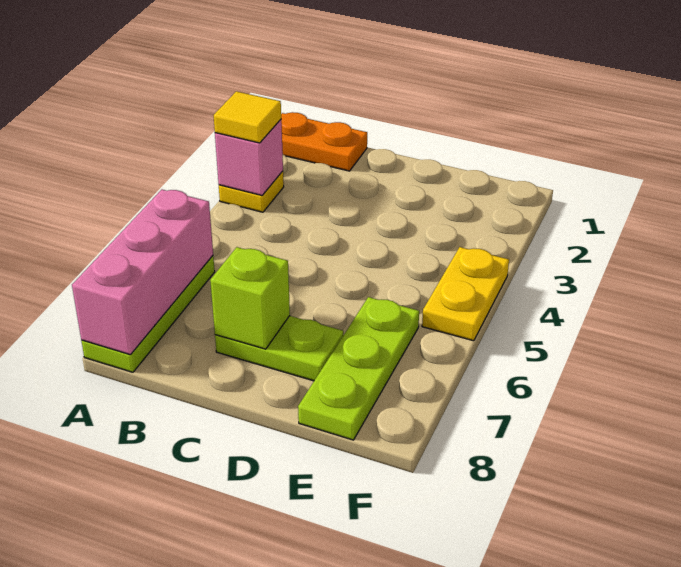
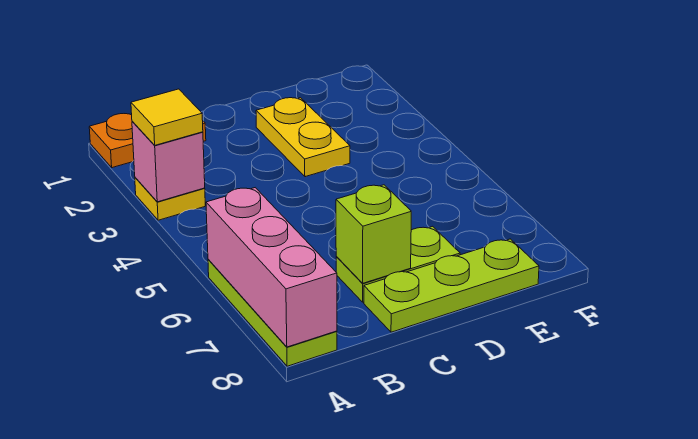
lime plate E6:E8 level 1 -> lime plate C8:E8 level 1
yellow plate F4:F5 level 1 -> yellow plate D2:D3 level 1

